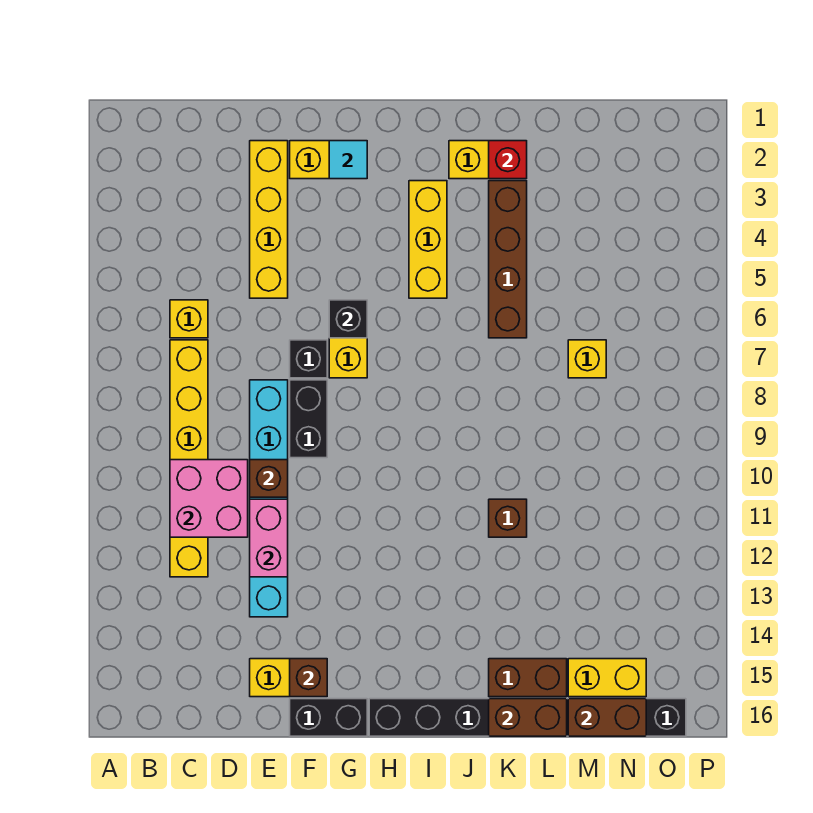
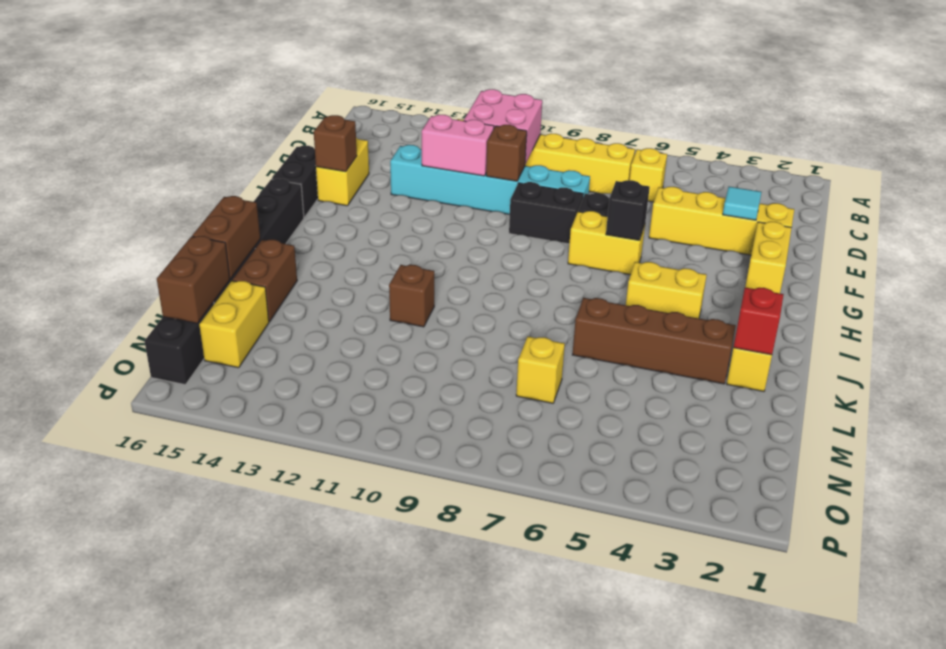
cyan tile G2 level 2 -> cyan tile E3 level 2
yellow brick I3:I5 level 1 -> yellow brick I4:I5 level 1

